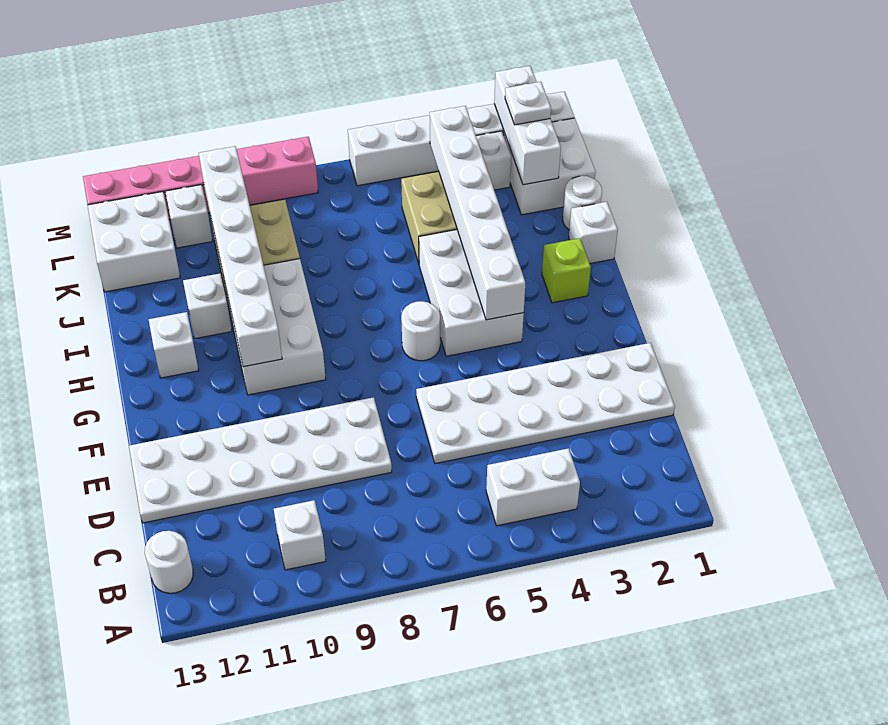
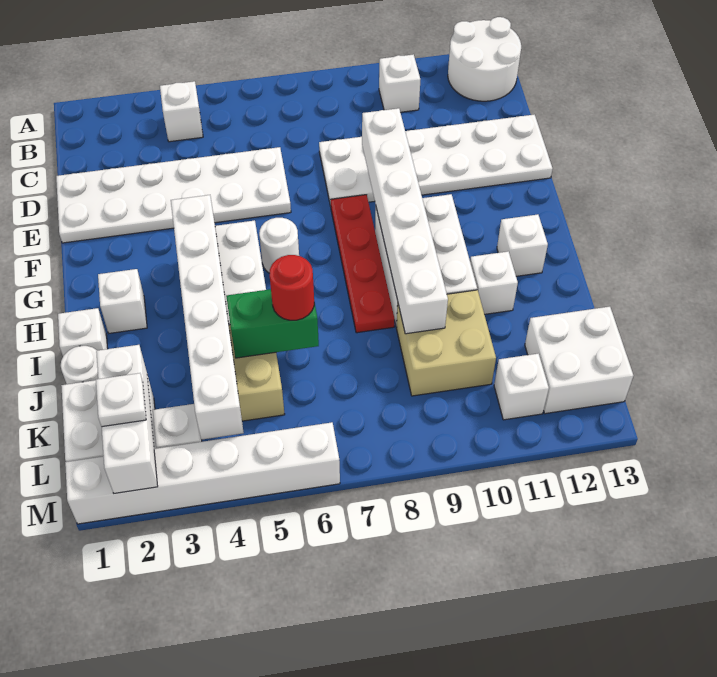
white brick B4:B5 level 1 -> white brick B4 level 1
white round brick B13 level 1 -> white round brick A12:B13 level 1
none -> red plate F8:I8 level 1
white brick G10:L10 level 2 -> white brick E9:J9 level 2
lime brick H2 level 1 -> white brick H2 level 1
none -> green brick J5:J6 level 2
none -> red round brick J6 level 3
pink brick M8:M13 level 1 -> none

